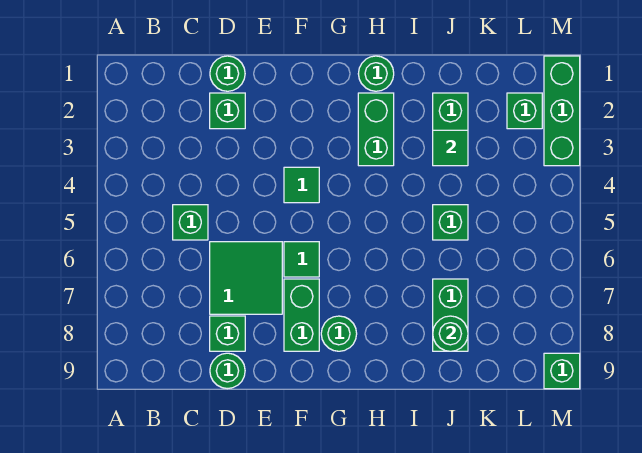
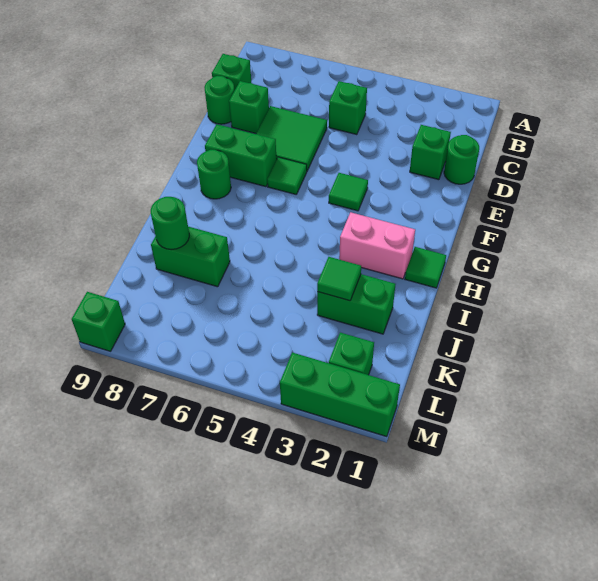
green round brick H1 level 1 -> green tile H1 level 1
green brick H2:H3 level 1 -> pink brick H2:H3 level 1
green brick J5 level 1 -> green brick C9 level 1

